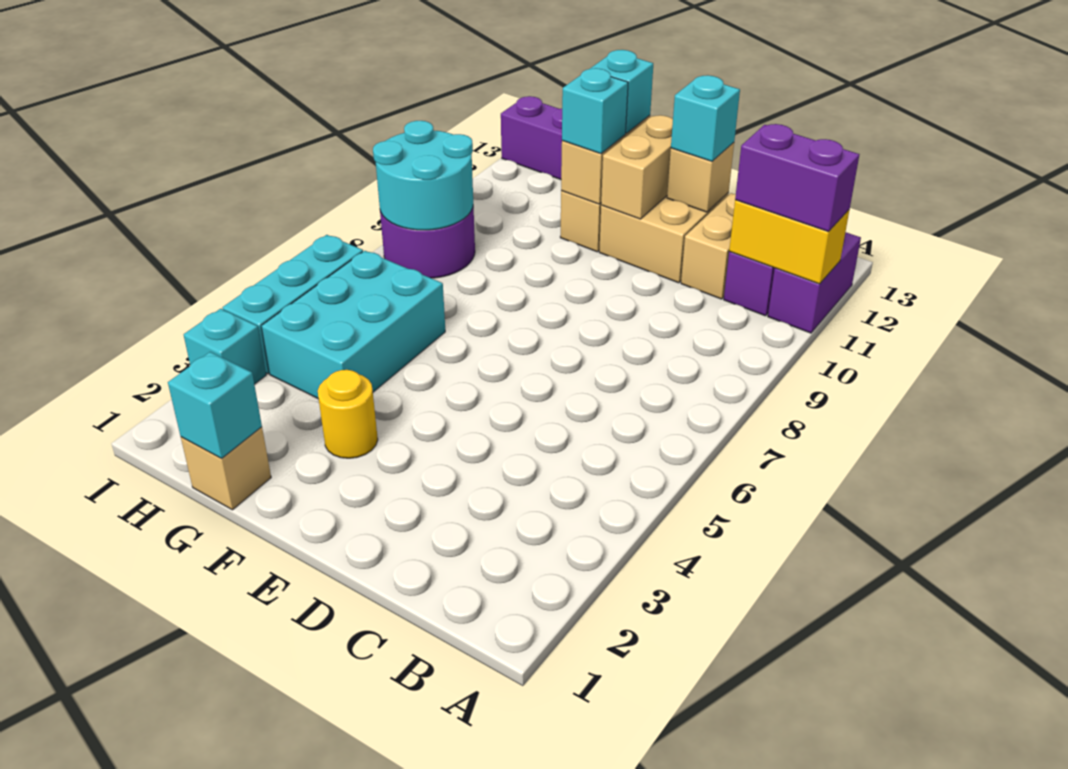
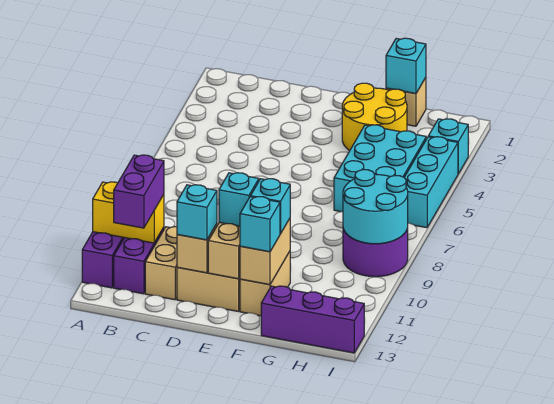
purple brick A11:B11 level 3 -> purple brick B11:B12 level 3
none -> cyan brick E11 level 3
yellow round brick F3 level 1 -> yellow round brick F2:G3 level 1

